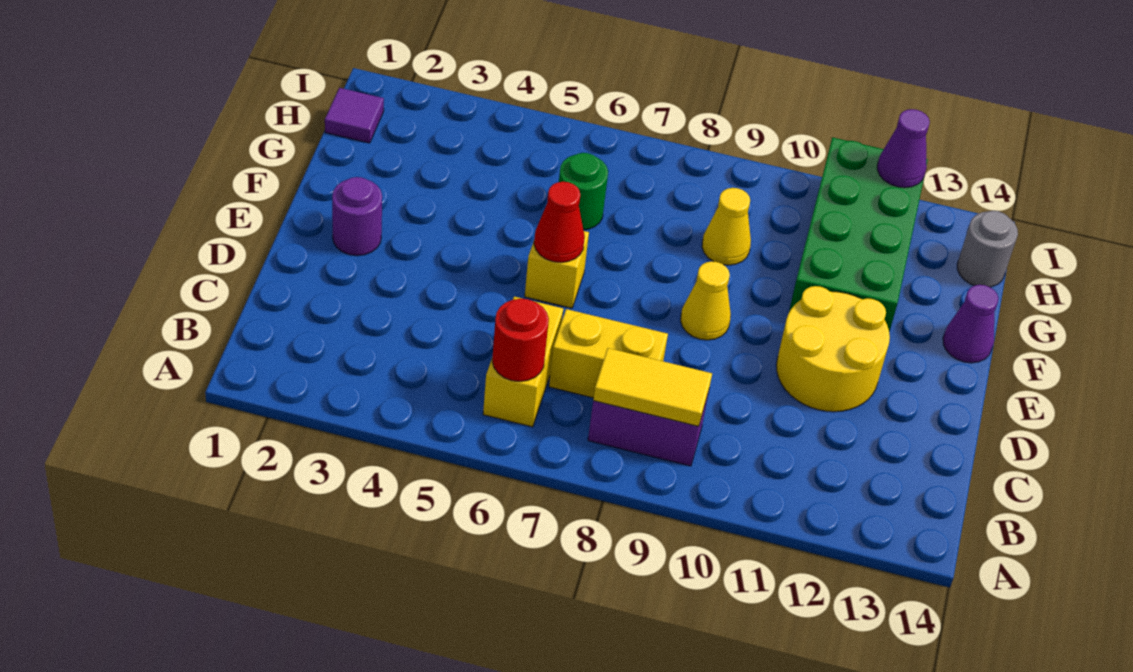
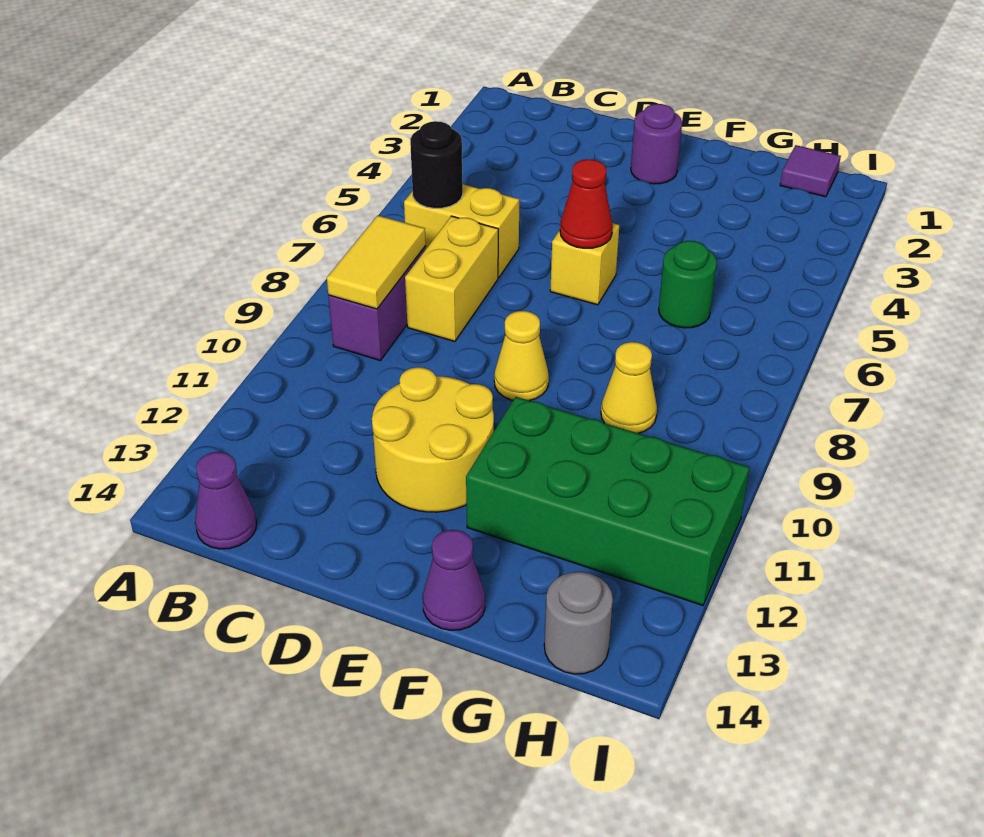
red round brick B6 level 2 -> black round brick B6 level 2
purple cone I12 level 2 -> purple cone B14 level 1

